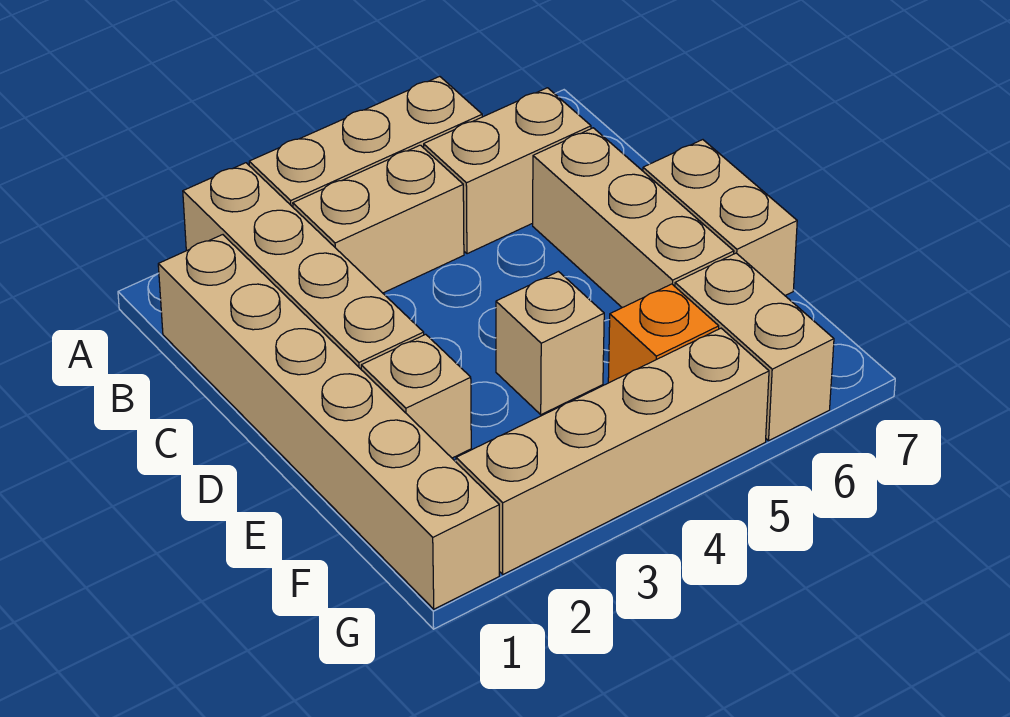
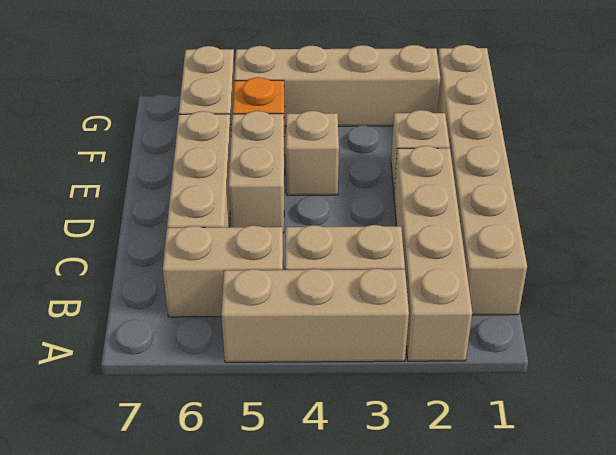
tan brick D7:E7 level 1 -> tan brick D5:E5 level 1

